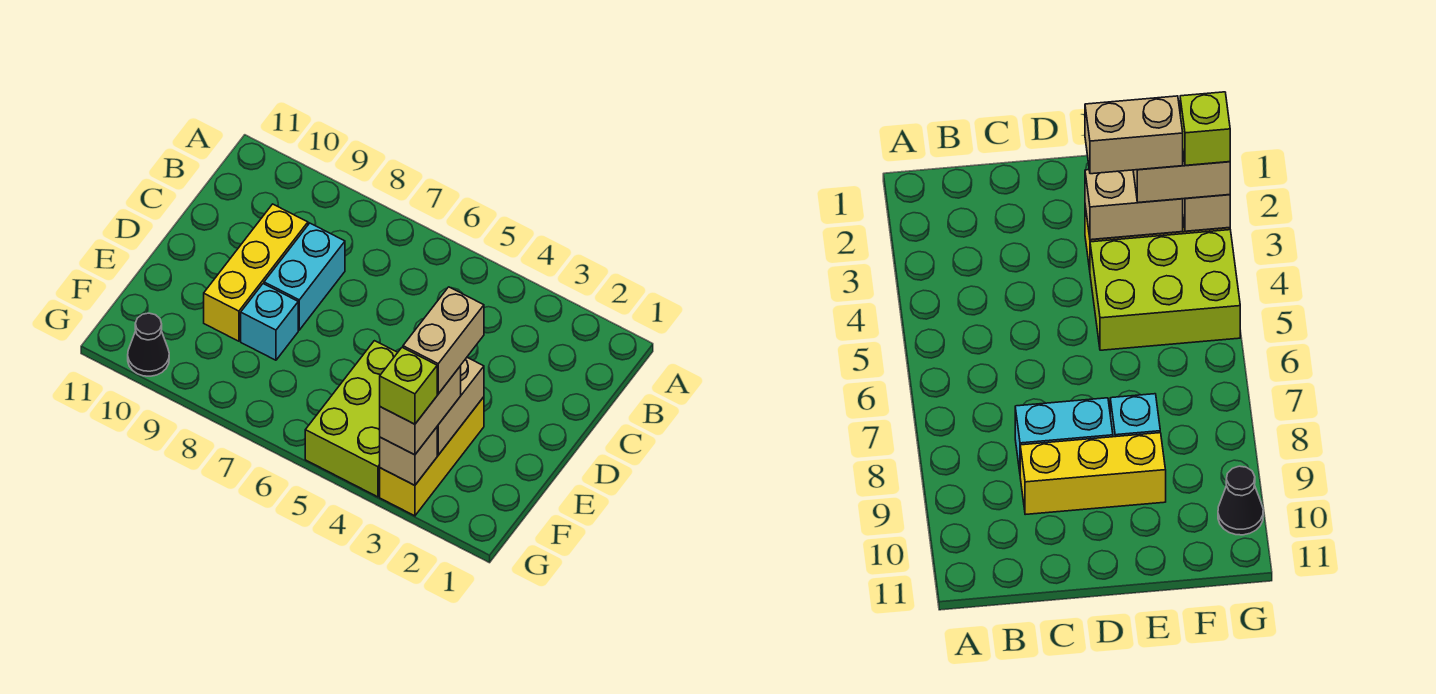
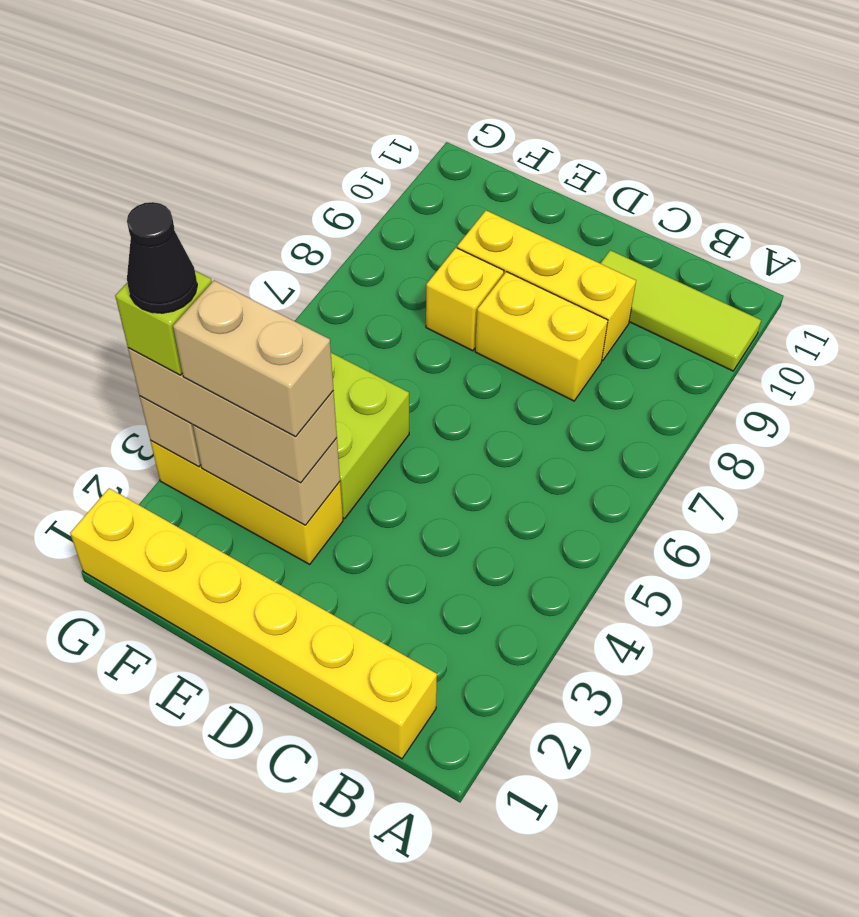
none -> lime tile A10:C10 level 1
none -> yellow brick B1:G1 level 1
cyan brick C8:D8 level 1 -> yellow brick C8:D8 level 1
cyan brick E8 level 1 -> yellow brick E8 level 1
tan brick F3:G3 level 3 -> tan brick E3:G3 level 3
black cone G10 level 1 -> black cone G3 level 5

